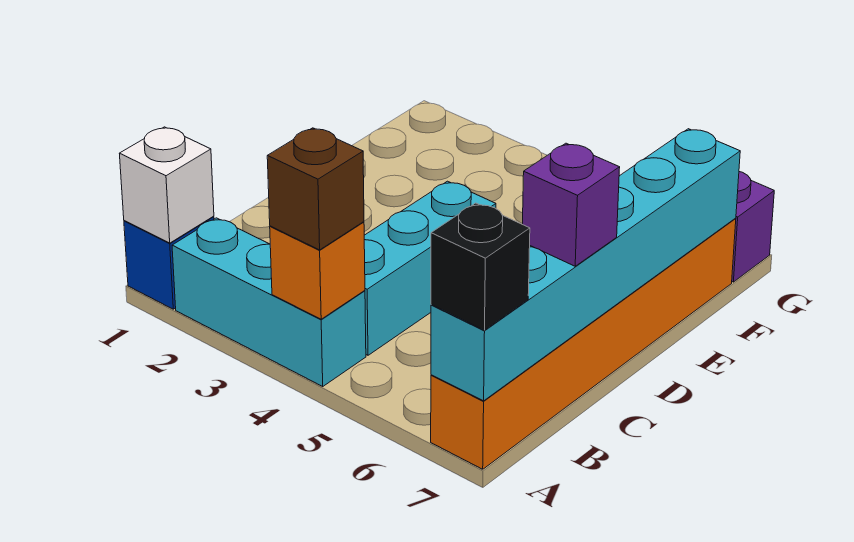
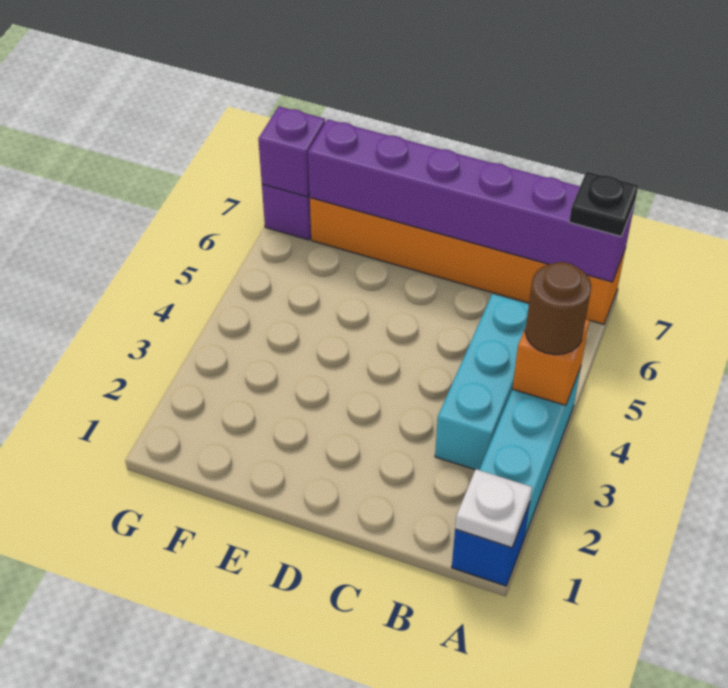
white brick A1 level 2 -> white plate A1 level 2
brown brick A4 level 3 -> brown round brick A4 level 3
cyan brick A7:F7 level 2 -> purple brick A7:F7 level 2
black brick A7 level 3 -> black plate A7 level 3
cyan brick B4:D4 level 1 -> cyan brick B3:B5 level 1
purple brick C7 level 3 -> purple brick G7 level 2

